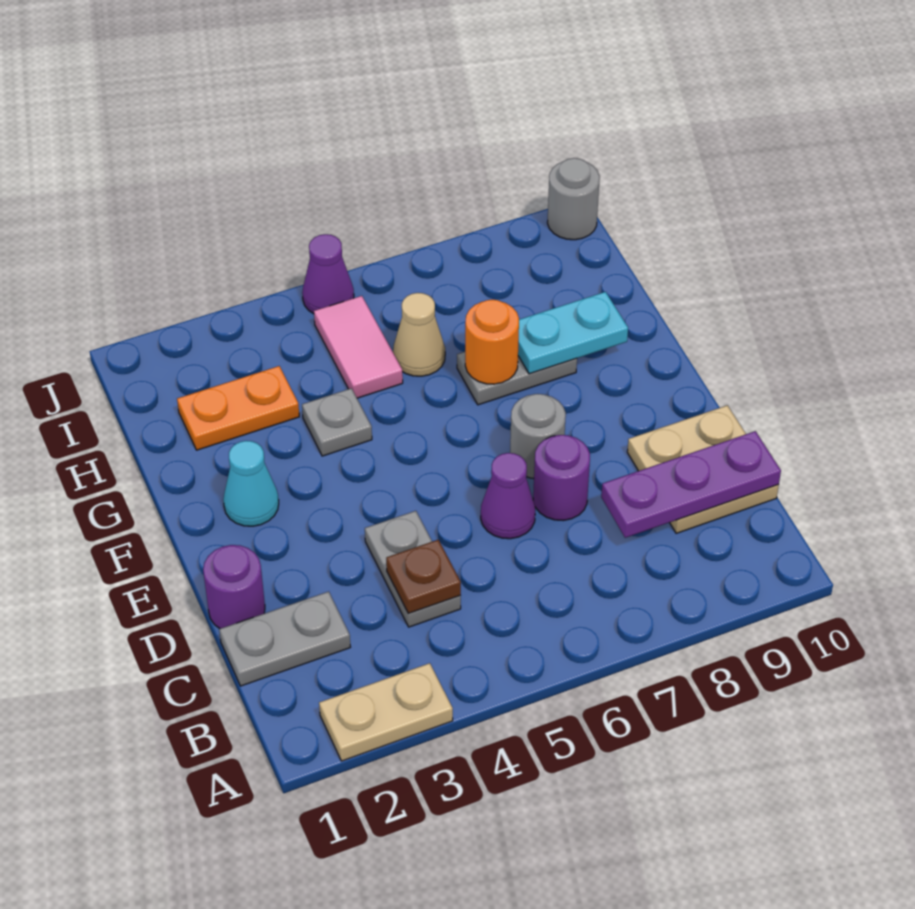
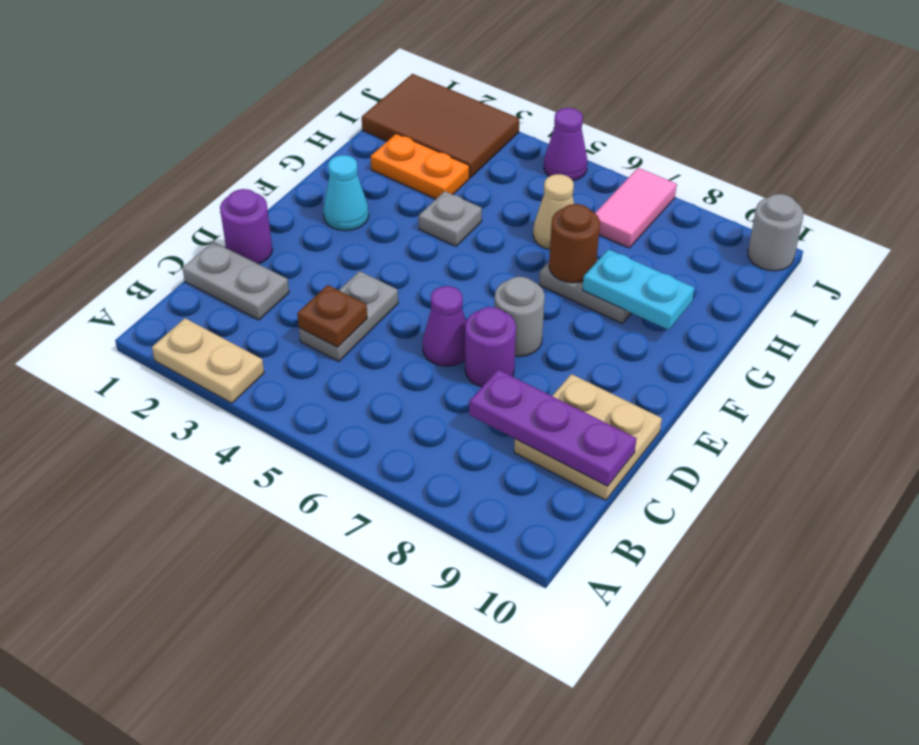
orange round brick G7 level 2 -> brown round brick G7 level 2
pink tile H5:I5 level 1 -> pink tile I7:J7 level 1
none -> brown tile I1:J3 level 1

